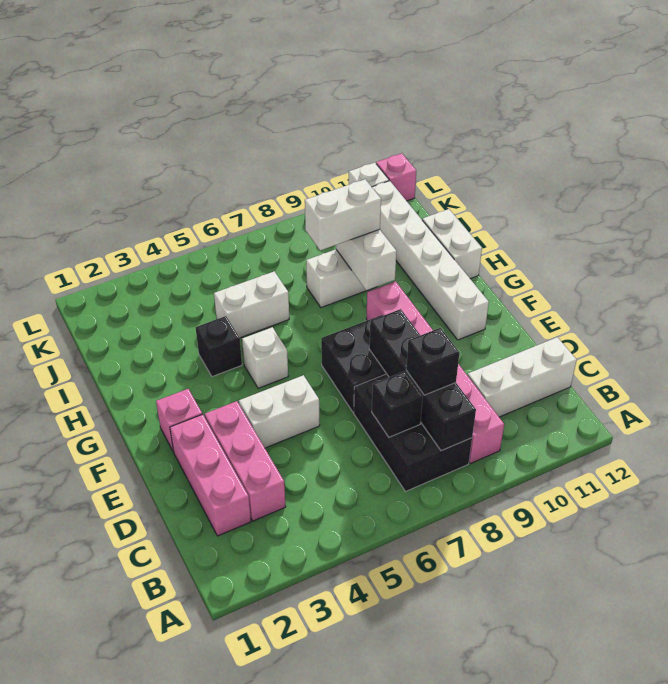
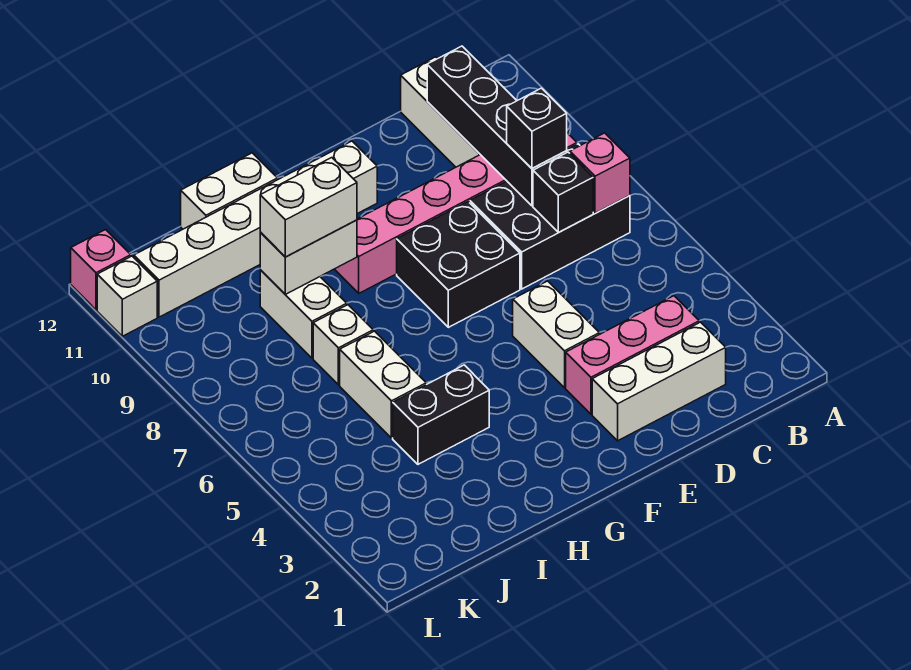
black brick B8:E8 level 2 -> black brick C8:C11 level 2
pink brick C2:E2 level 1 -> white brick C2:E2 level 1
pink brick F2 level 1 -> pink brick B7 level 2
white brick G5 level 1 -> white brick I7 level 1
black brick H4 level 1 -> black brick H4:I4 level 1
white brick I8:I9 level 3 -> white brick H9:I9 level 3

